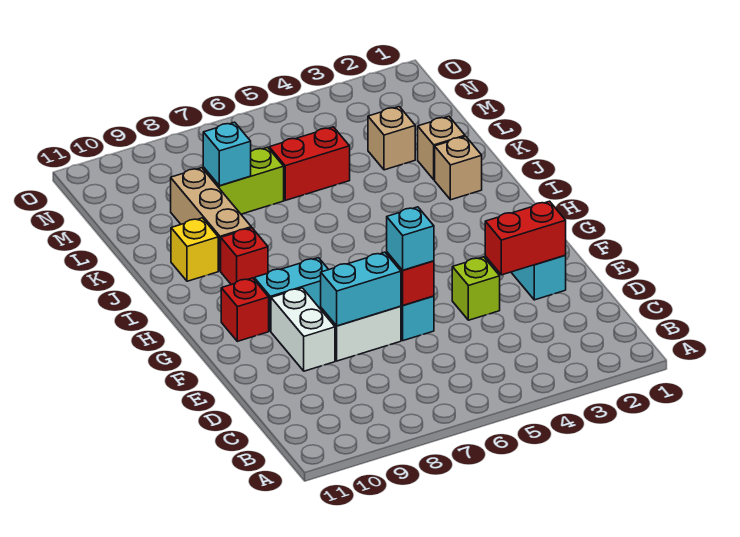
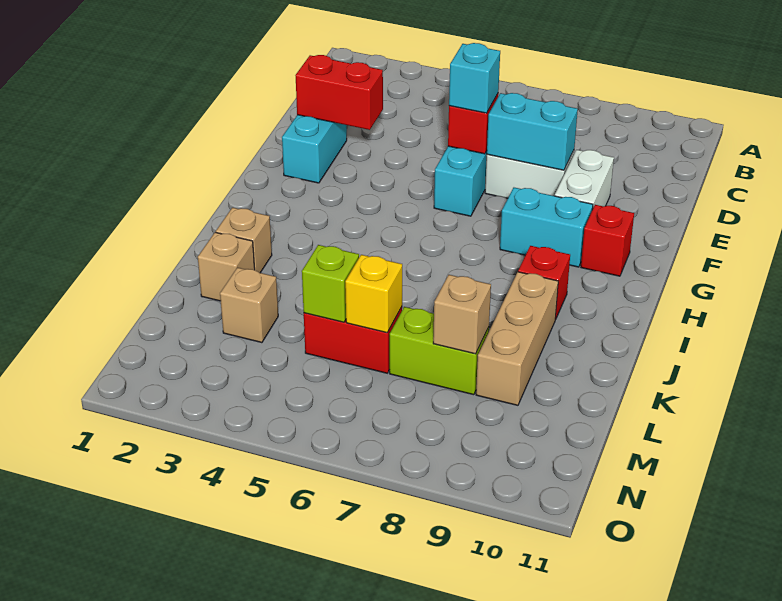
lime brick E4 level 1 -> lime brick L5 level 2
yellow brick J10 level 1 -> yellow brick L6 level 2
cyan brick L8 level 2 -> tan brick L8 level 2

